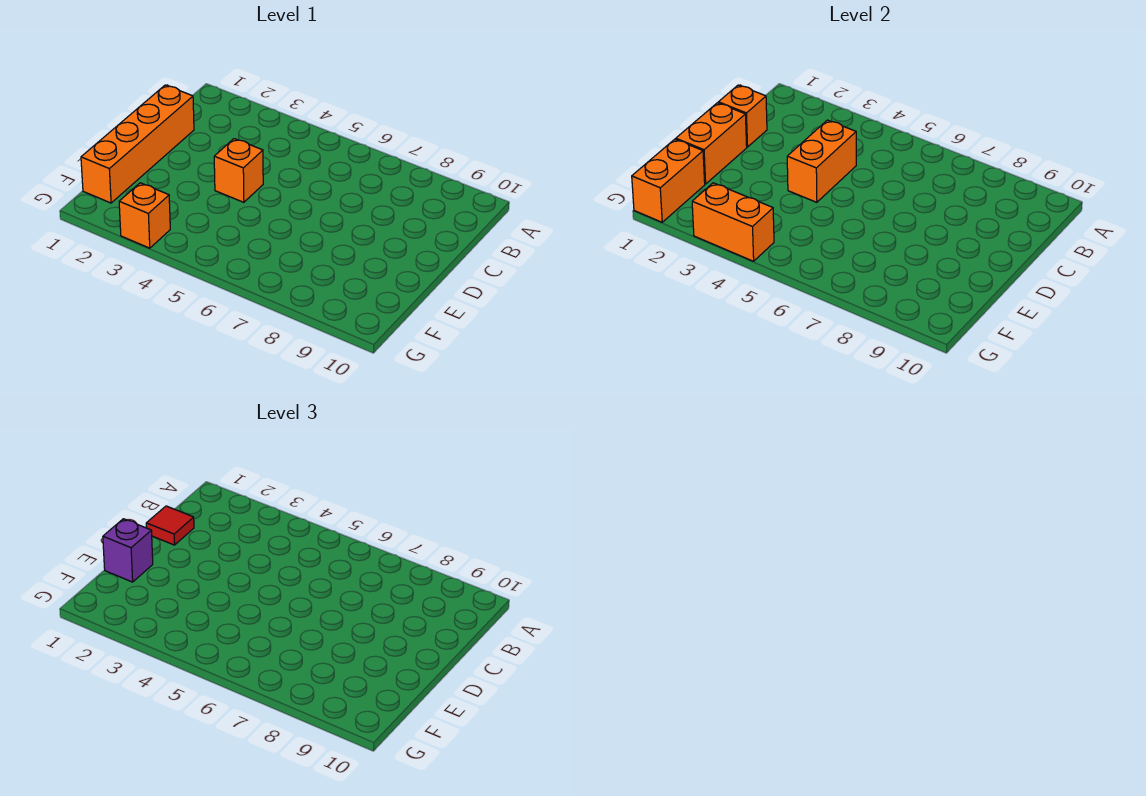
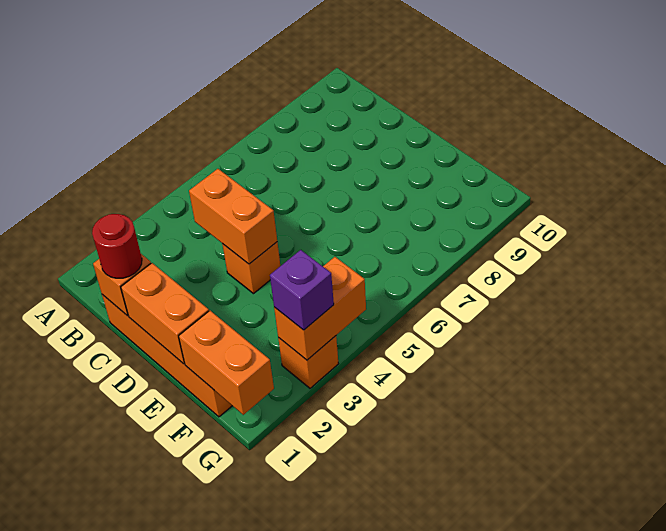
red tile C1 level 3 -> red round brick C1 level 3
purple brick E1 level 3 -> purple brick G3 level 3

